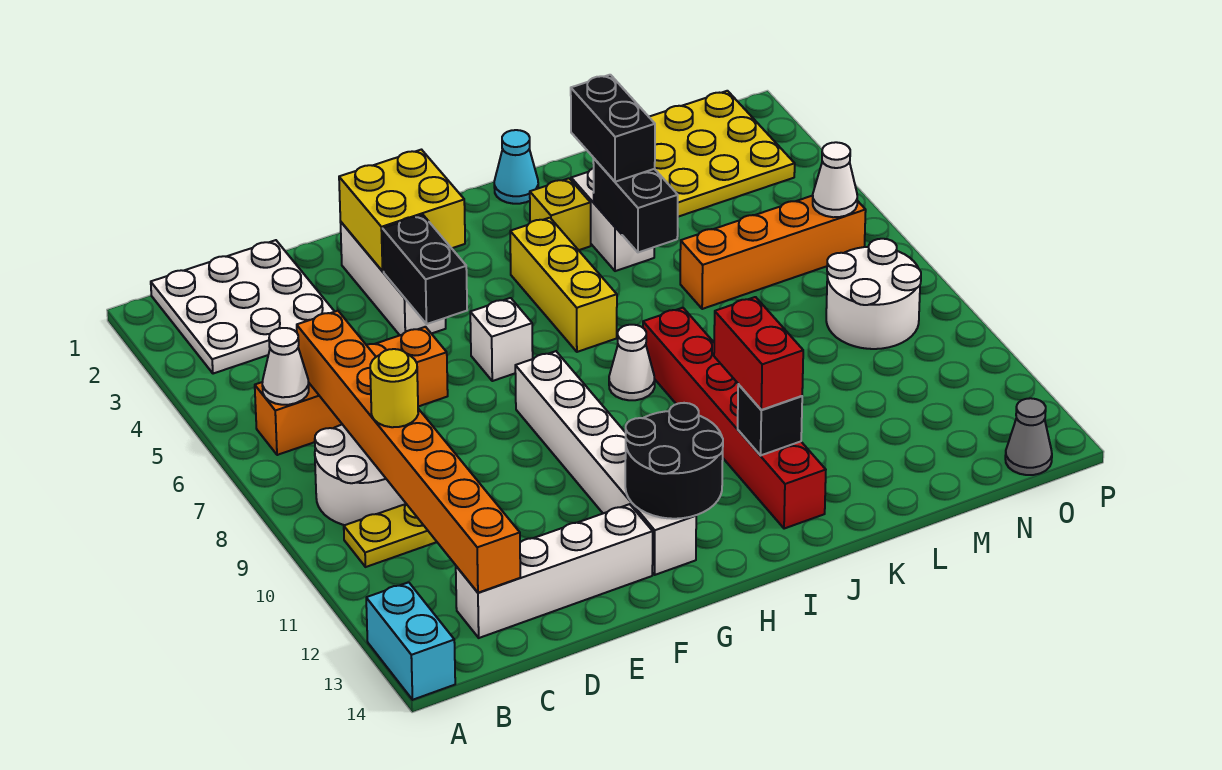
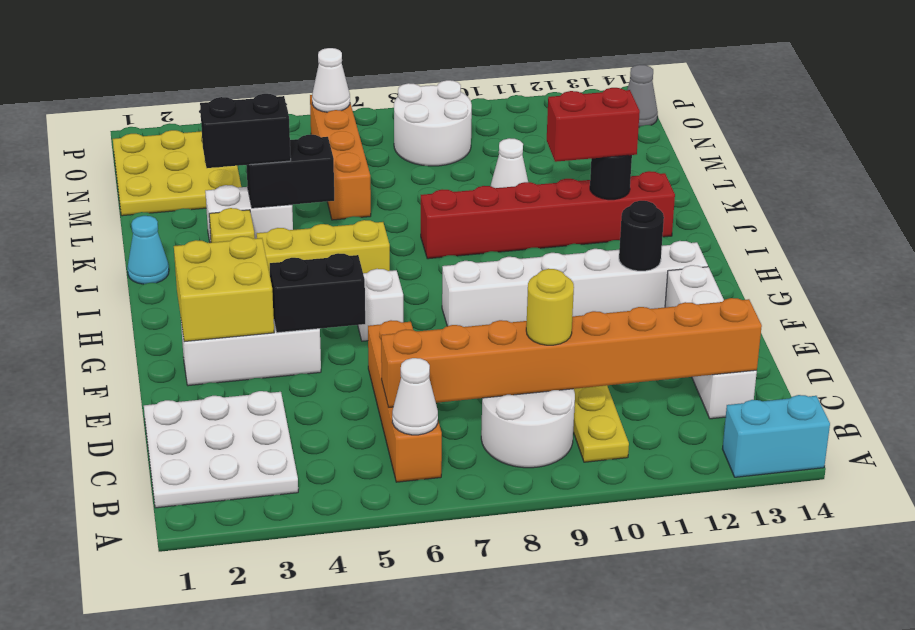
black round brick G12:H13 level 2 -> black round brick G12 level 2
white cone I8 level 1 -> white cone L10 level 1
black brick J12 level 2 -> black round brick J12 level 2

